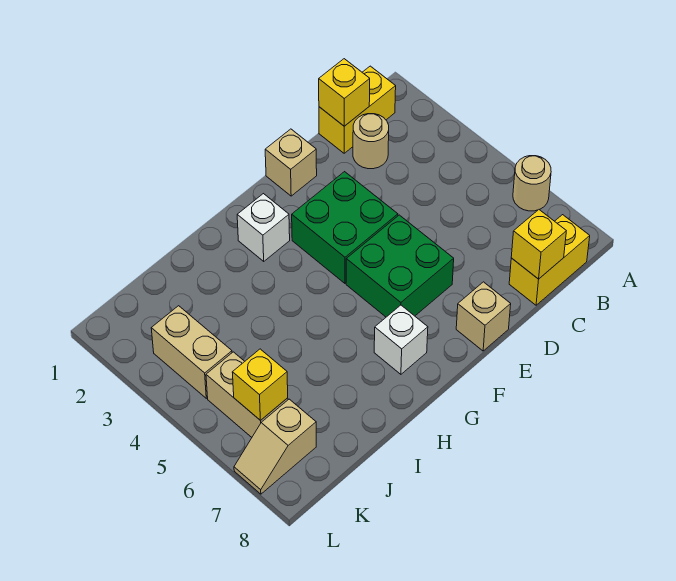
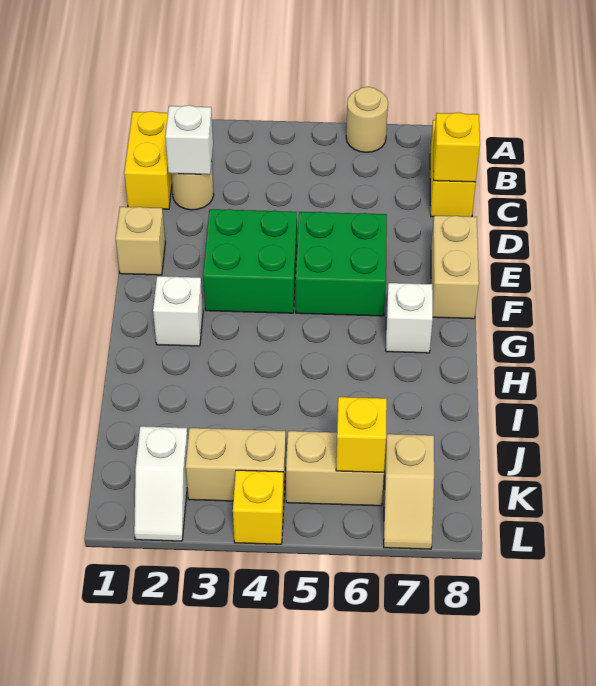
yellow brick C1 level 2 -> yellow brick L4 level 1
none -> white brick C2 level 2
tan brick E8 level 1 -> tan brick E8:F8 level 1
none -> white slope K2:L2 level 1 top K

